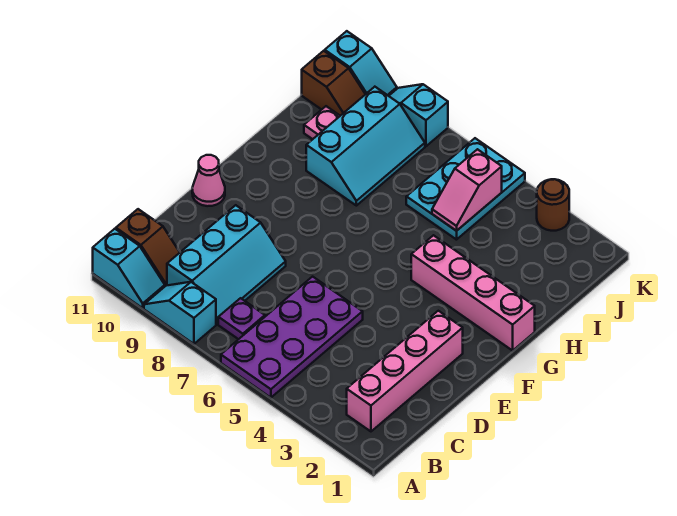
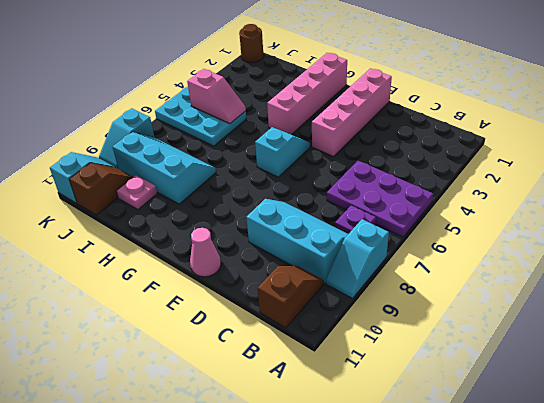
purple plate A5:D6 level 1 -> purple plate A5:C6 level 1
cyan slope A10:A11 level 1 top 11 -> cyan slope F5:F6 level 1 top 6
pink brick B2:E2 level 1 -> pink brick E1:E4 level 1
brown round brick K3 level 1 -> brown round brick K1 level 1

